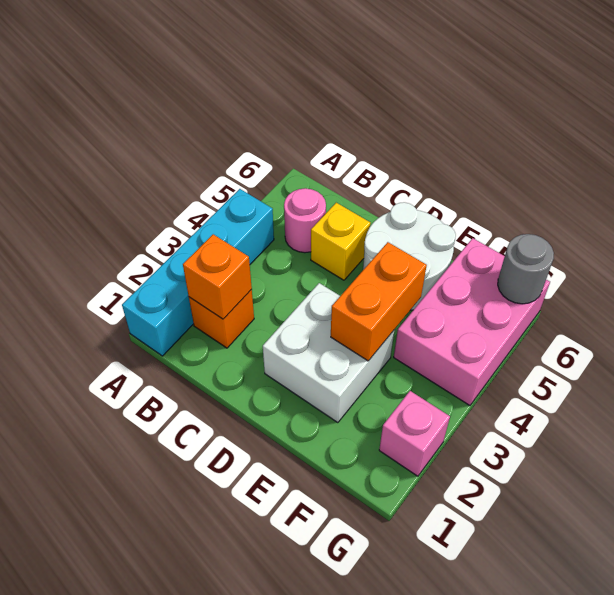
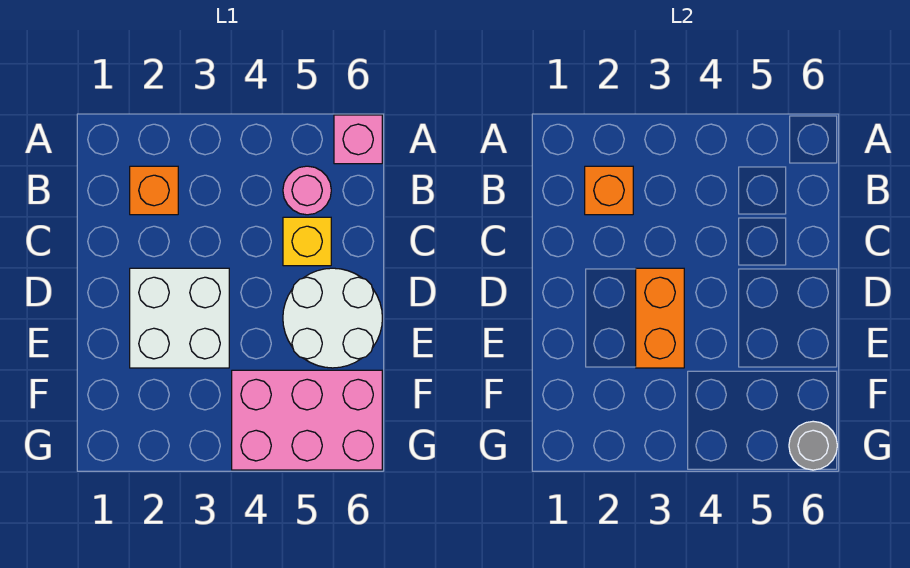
cyan brick A1:A4 level 1 -> none
orange brick E3:E4 level 2 -> orange brick D3:E3 level 2
pink brick G2 level 1 -> pink brick A6 level 1

